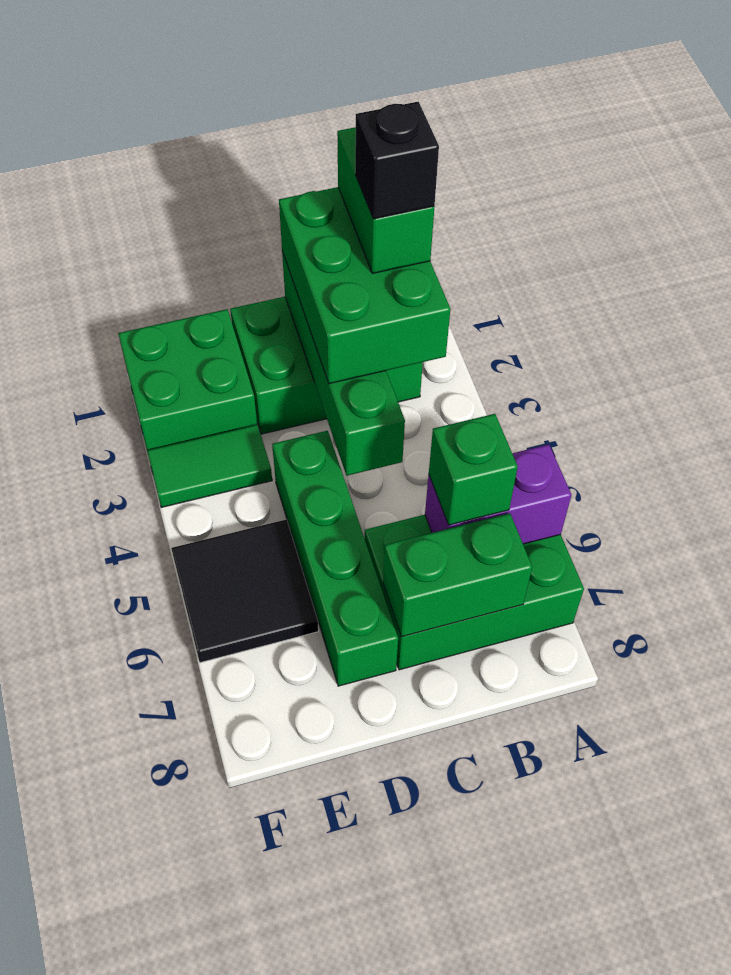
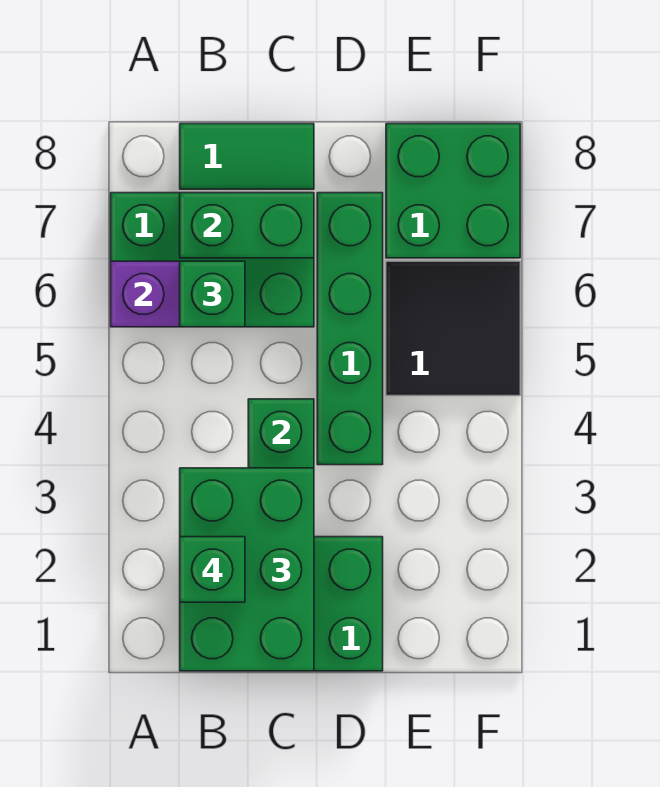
green brick B1:B2 level 4 -> green brick B2 level 4
black brick B2 level 5 -> none
green brick E1:F2 level 1 -> green brick E7:F8 level 1
green tile E3:F3 level 1 -> green tile B8:C8 level 1

